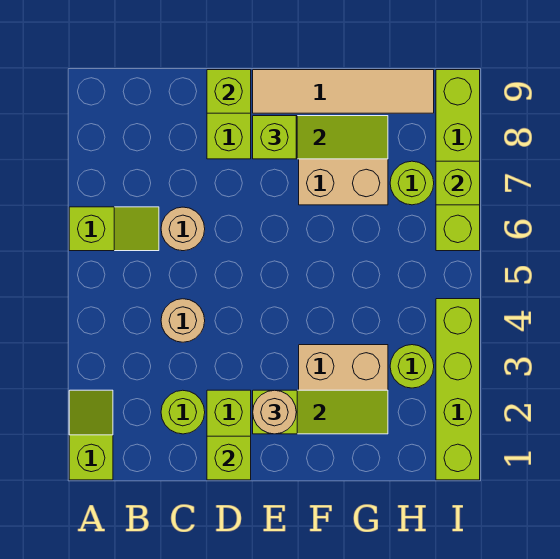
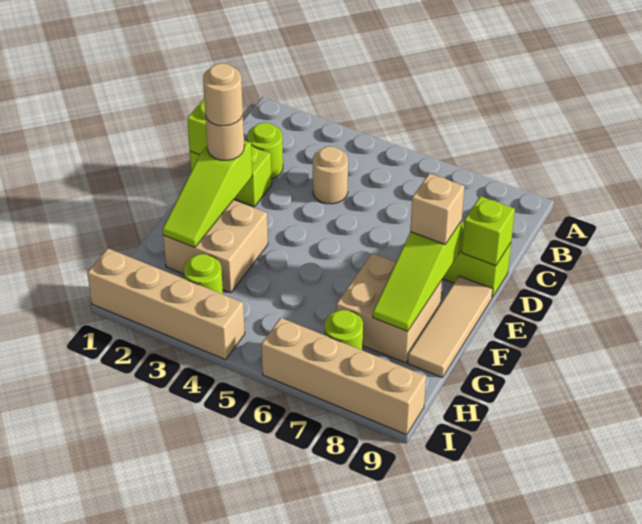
lime slope A1:A2 level 1 top 1 -> none
lime slope A6:B6 level 1 top A -> none
tan round brick C6 level 1 -> tan round brick E2 level 4
lime brick E8 level 3 -> tan brick E8 level 3
tan tile E9:H9 level 1 -> tan tile E9:G9 level 1
lime brick I1:I4 level 1 -> tan brick I1:I4 level 1
lime brick I6:I9 level 1 -> tan brick I6:I9 level 1
lime brick I7 level 2 -> none

